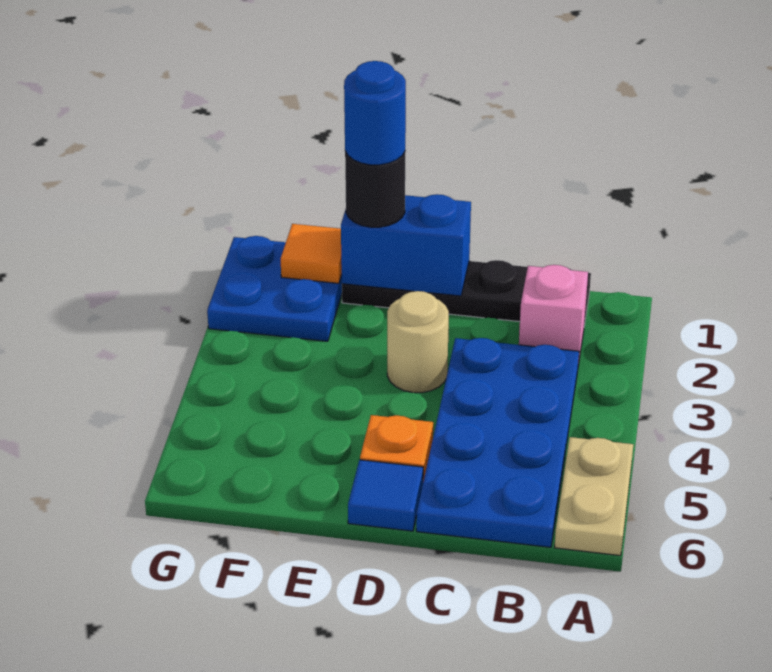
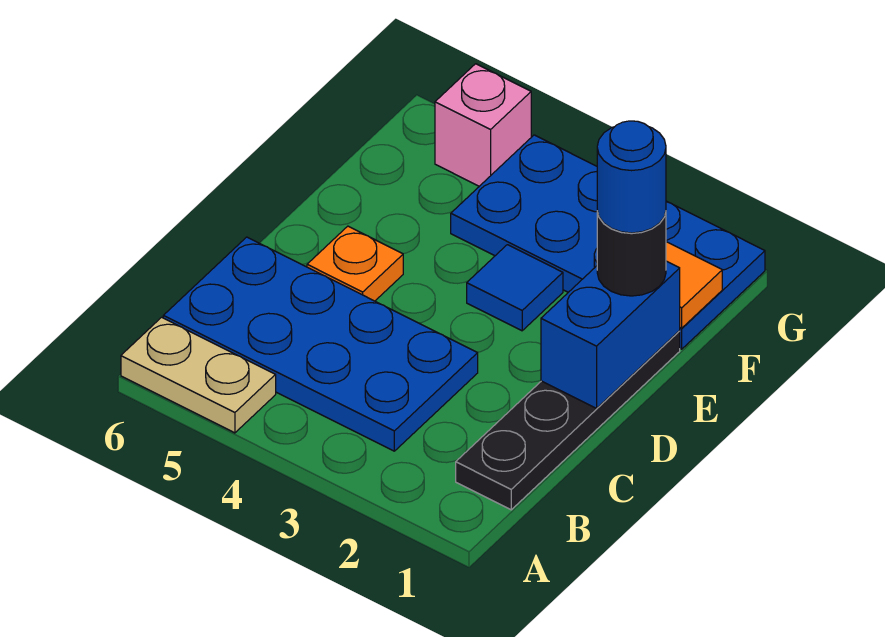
pink brick B2 level 1 -> pink brick G5 level 1
tan round brick D3 level 1 -> none
blue tile D6 level 1 -> blue tile E3 level 1
blue plate F1:G2 level 1 -> blue plate F1:G4 level 1

